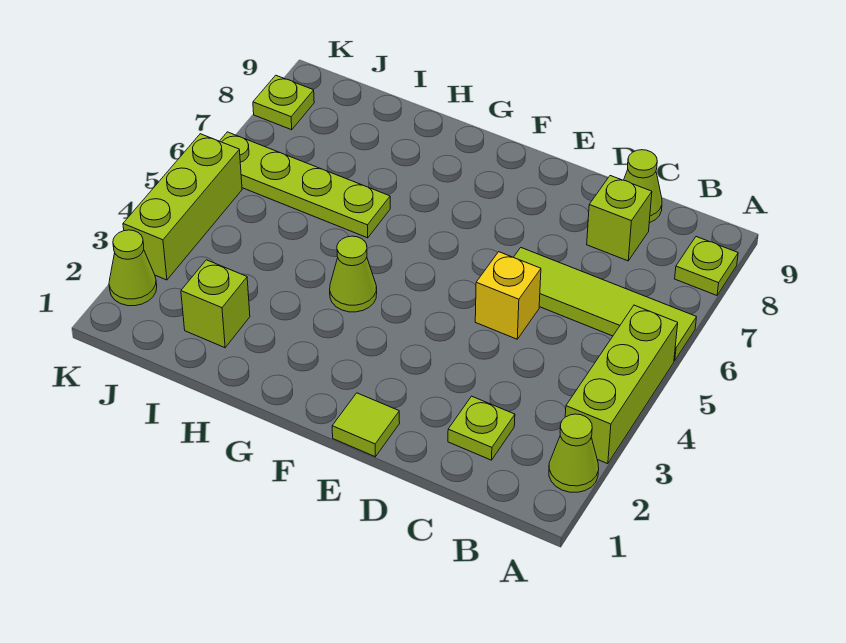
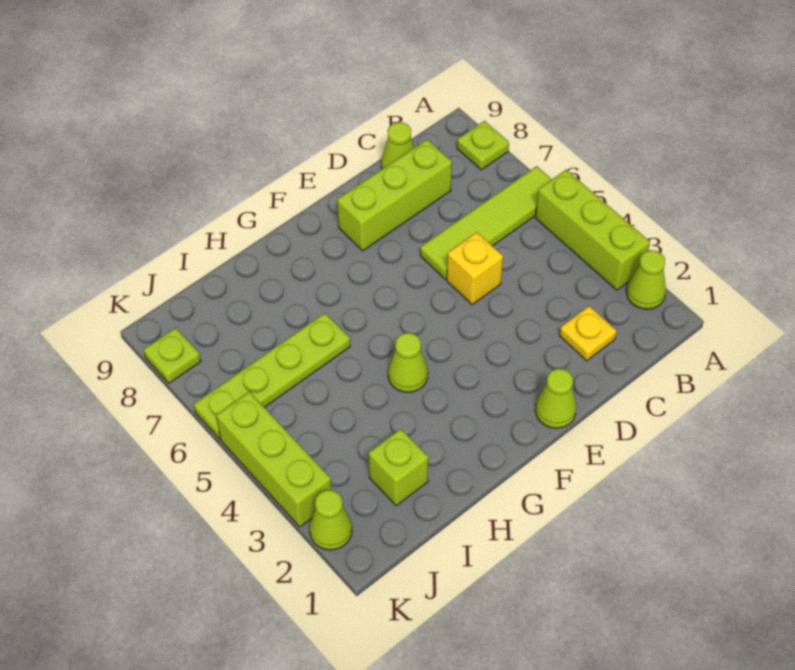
lime plate C2 level 1 -> yellow plate C2 level 1
lime brick C8 level 1 -> lime brick C8:E8 level 1
lime tile E1 level 1 -> lime cone E1 level 1

